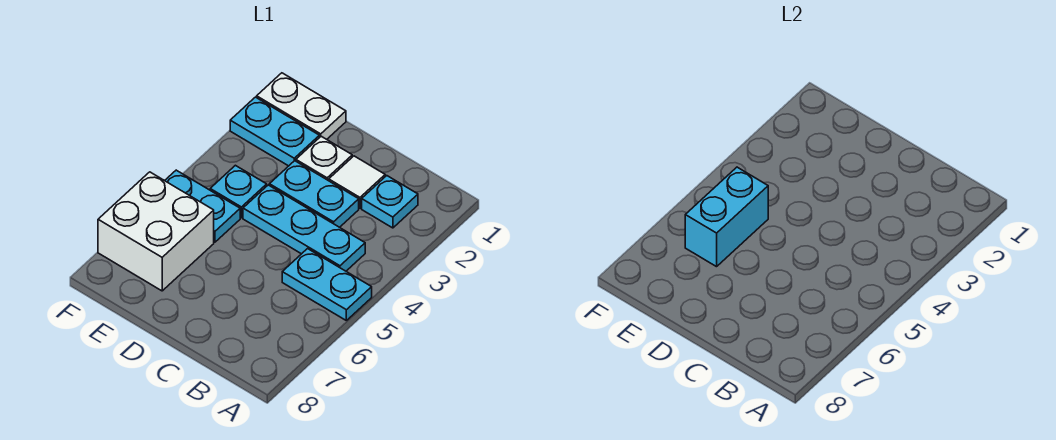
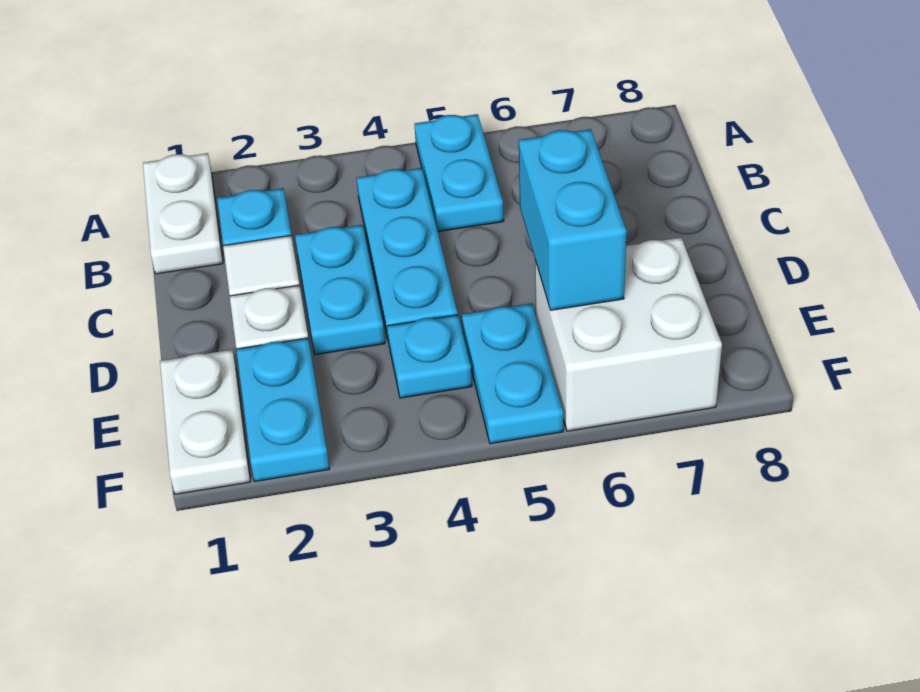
none -> white plate A1:B1 level 1
cyan brick E5:E6 level 2 -> cyan brick D6:E6 level 2

